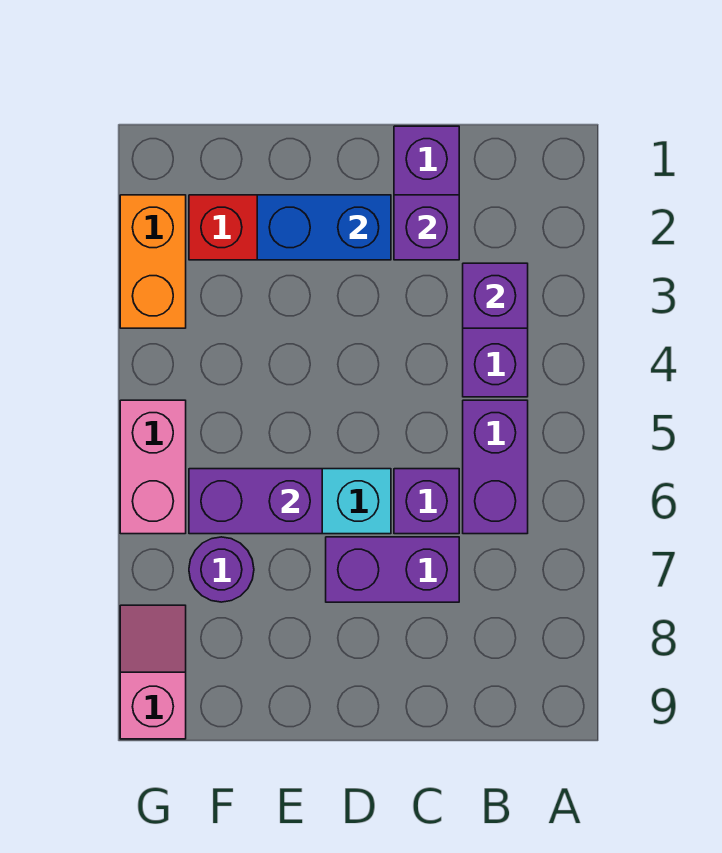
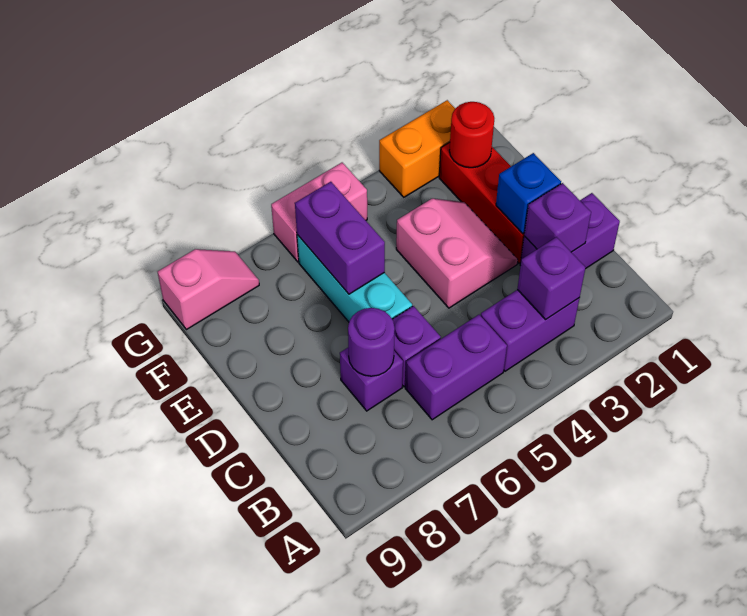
purple brick C7:D7 level 1 -> purple brick C7 level 1
blue brick D2:E2 level 2 -> blue brick D2 level 2
none -> pink slope D3:E4 level 1 top 4
none -> red round brick F2 level 2
purple round brick F7 level 1 -> purple round brick C7 level 2

